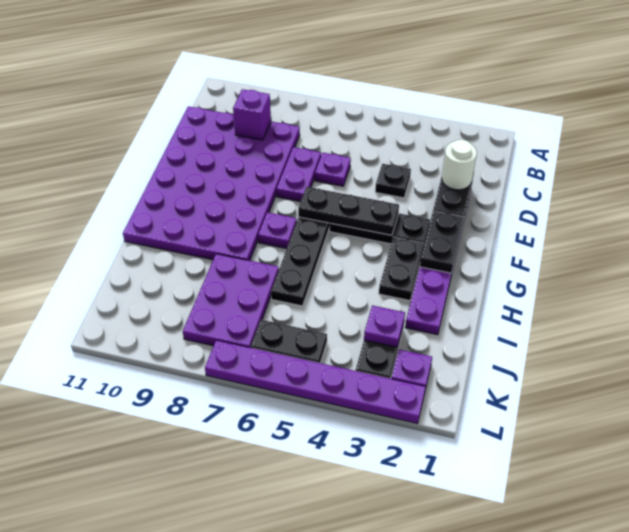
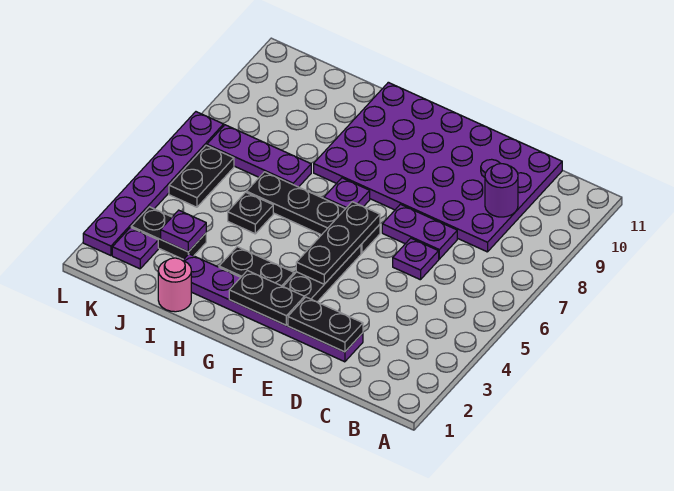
purple brick C9 level 2 -> purple round brick C9 level 2
white round brick D2 level 3 -> none
black plate D4 level 1 -> black plate I5 level 1
none -> pink round brick I1 level 1
purple plate I7:K8 level 1 -> purple plate I7:K7 level 1

